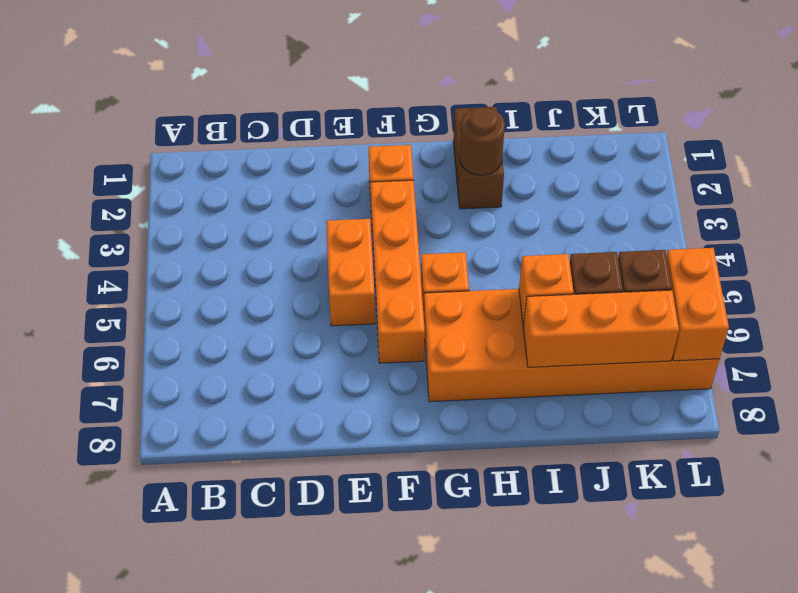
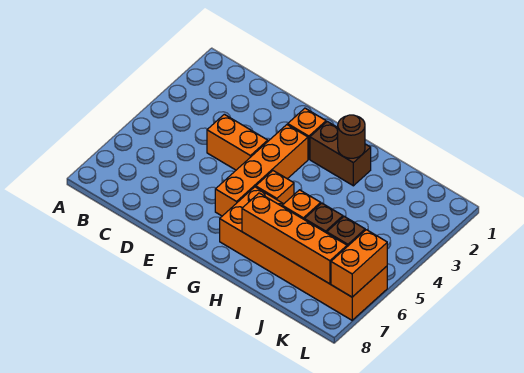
orange brick E4:E5 level 1 -> orange brick D4:E4 level 1
brown brick H1:H2 level 1 -> brown brick G2:H2 level 1
orange brick I7:K7 level 2 -> orange brick H7:K7 level 2

